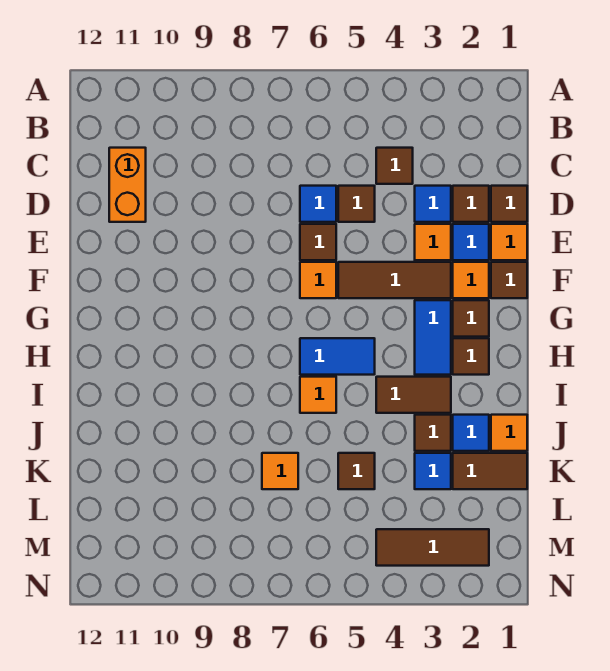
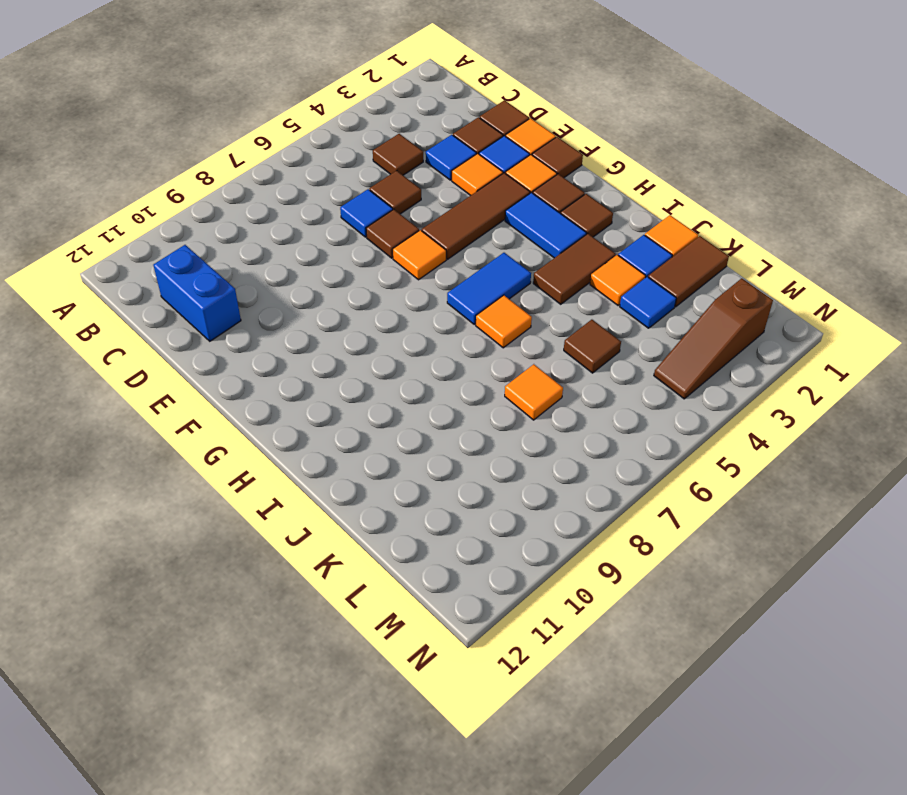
orange brick C11:D11 level 1 -> blue brick C11:D11 level 1
brown tile J3 level 1 -> orange tile J3 level 1
brown tile M2:M4 level 1 -> brown slope M2:M4 level 1 top 2

